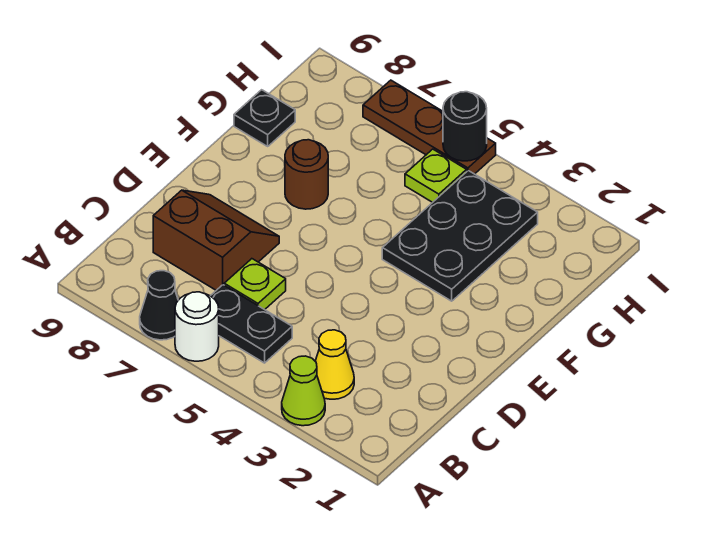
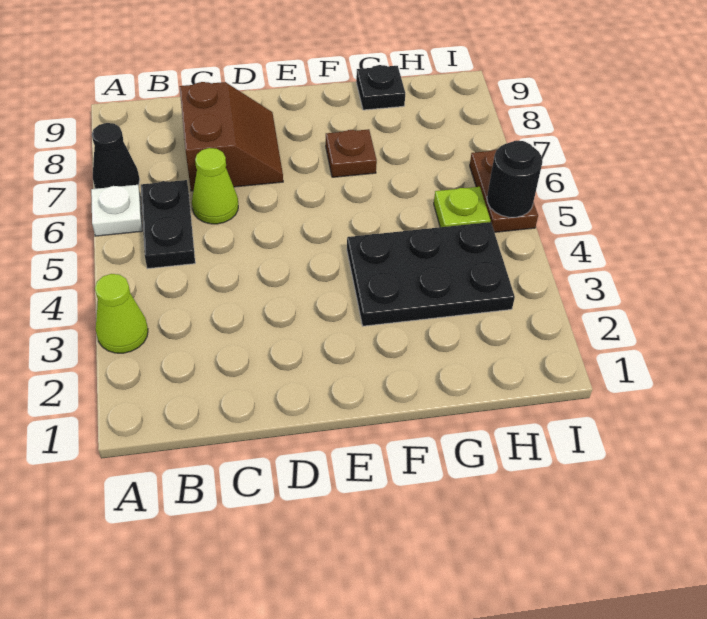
white round brick A6 level 1 -> white plate A6 level 1
yellow cone B3 level 1 -> none
lime plate C6 level 1 -> lime cone C6 level 1
brown round brick F7 level 1 -> brown plate F7 level 1
brown plate I5:I7 level 1 -> brown plate I5:I6 level 1

